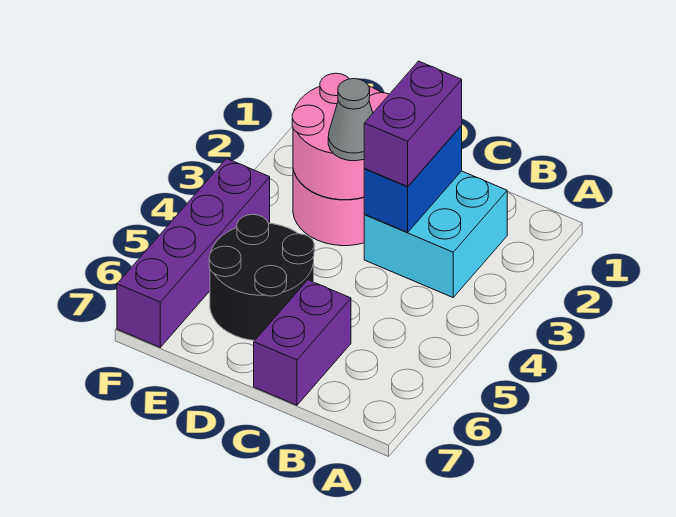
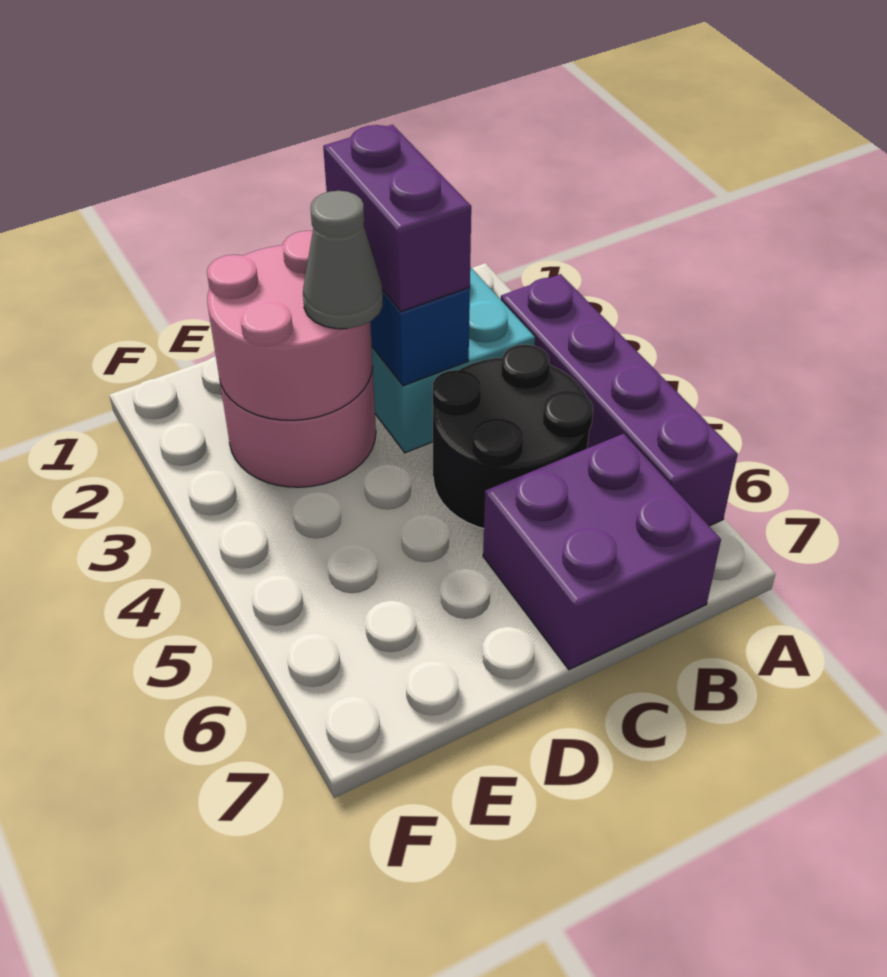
purple brick C6:C7 level 1 -> purple brick B6:C7 level 1
black round brick D5:E6 level 1 -> black round brick B4:C5 level 1
purple brick F4:F7 level 1 -> purple brick A3:A6 level 1

